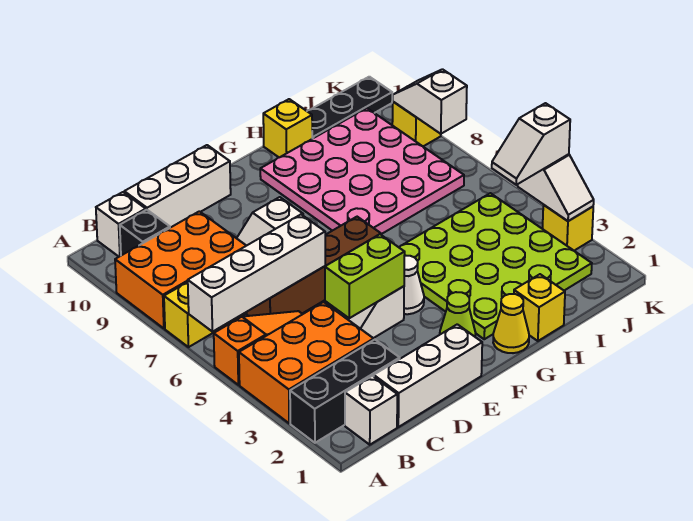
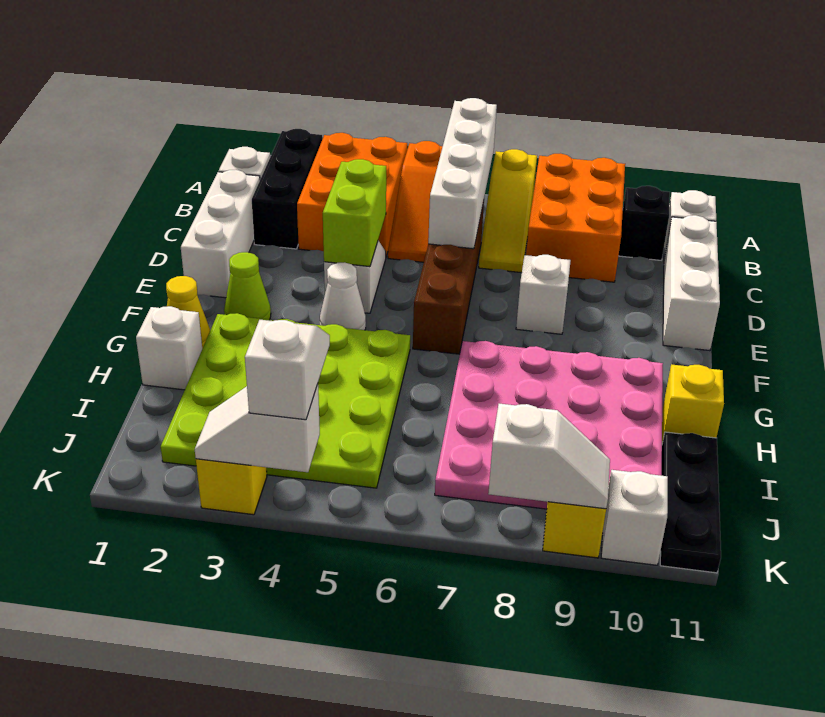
yellow brick H1 level 1 -> white brick H1 level 1
none -> white brick K10 level 1

